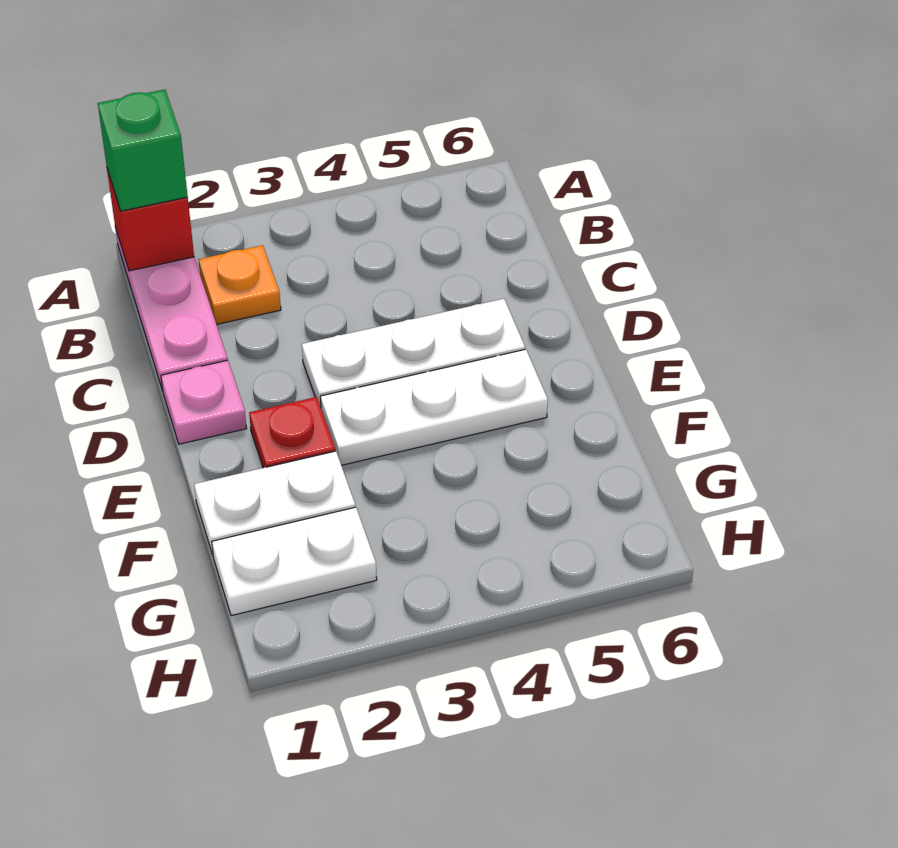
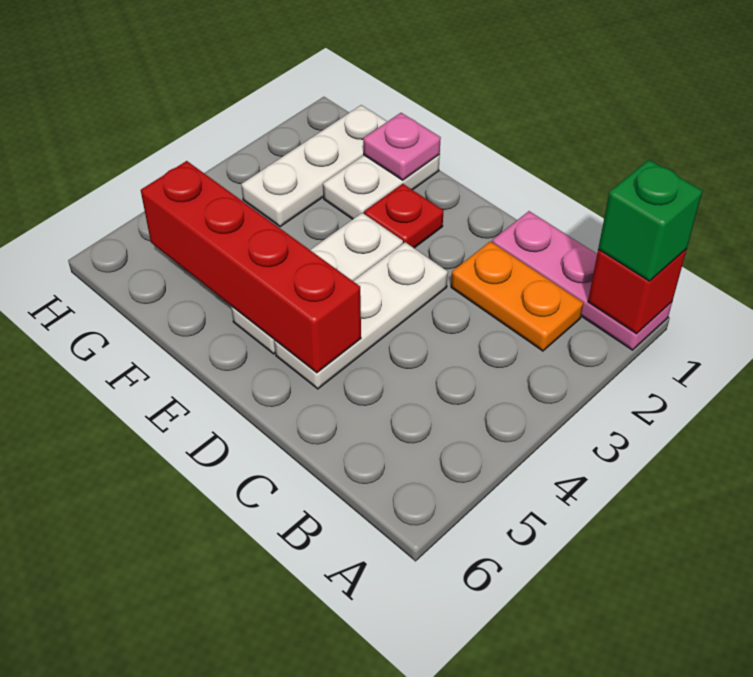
orange plate B2 level 1 -> orange plate B2:C2 level 1
pink plate D1 level 1 -> pink plate F1 level 2
none -> red brick D5:G5 level 2
white plate G1:G2 level 1 -> white plate G1:G3 level 1

